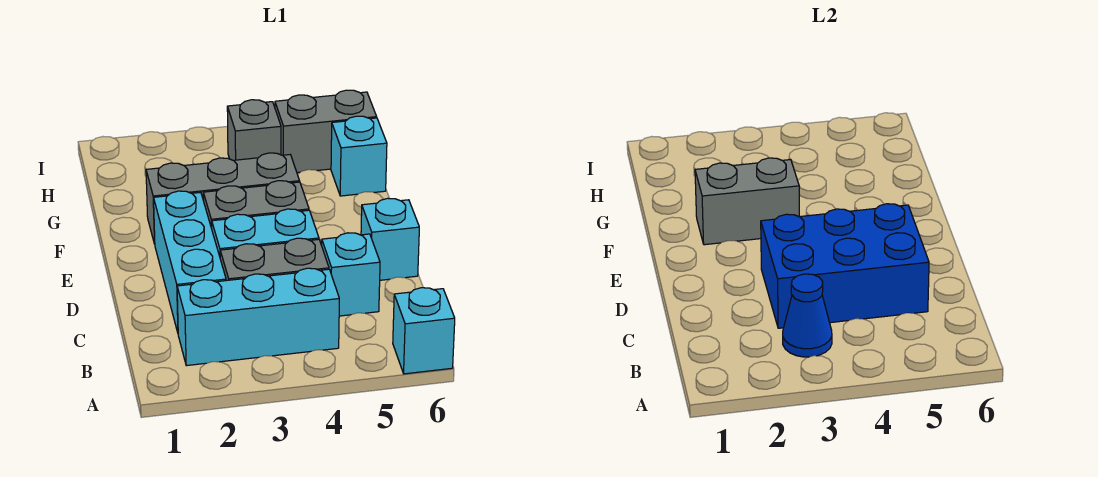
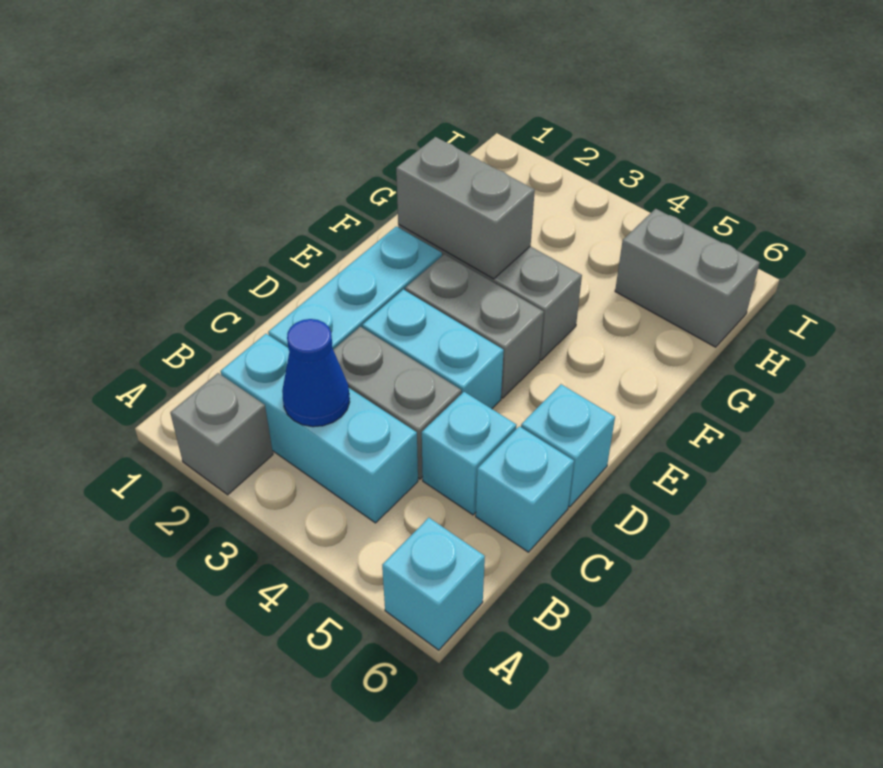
blue brick C3:D5 level 2 -> none
cyan brick G6 level 1 -> cyan brick C6 level 1
grey brick H4 level 1 -> grey brick A2 level 1

